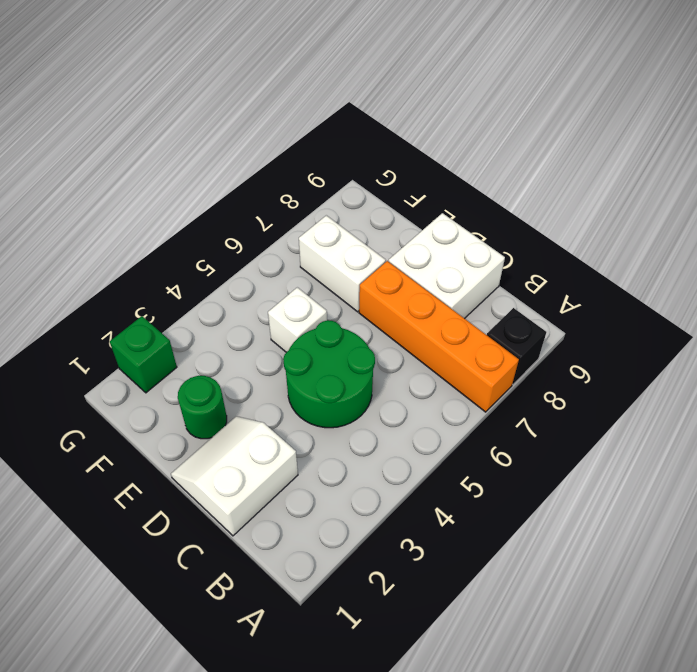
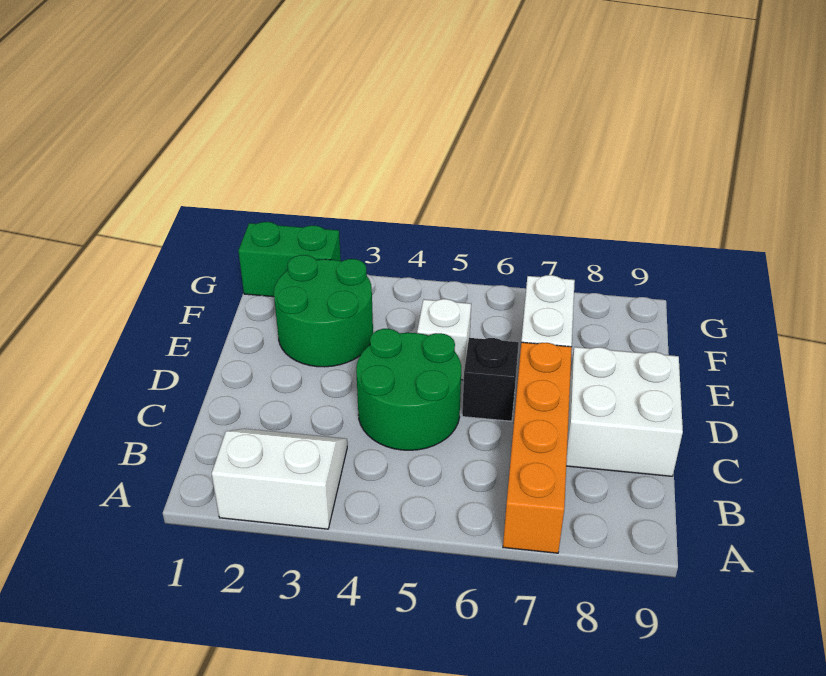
black brick A8 level 1 -> black brick D6 level 1
white slope C1:D2 level 1 top C -> white slope A2:B3 level 1 top A
green round brick E2 level 1 -> green round brick E2:F3 level 1
green brick G2 level 1 -> green brick G1:G2 level 1

